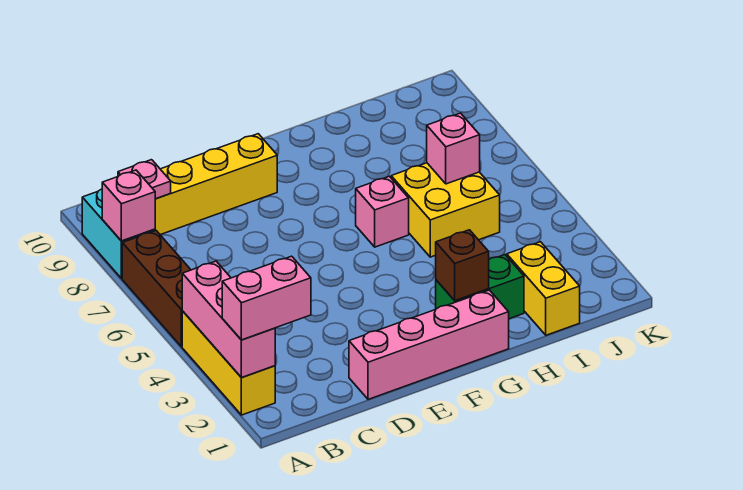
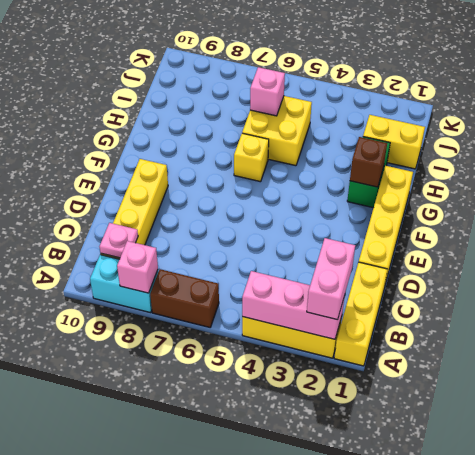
none -> yellow brick A1:C1 level 1
brown brick A5:A7 level 1 -> brown brick A6:A7 level 1
pink brick D1:G1 level 1 -> yellow brick D1:G1 level 1
pink brick G6 level 1 -> yellow brick G6 level 1

